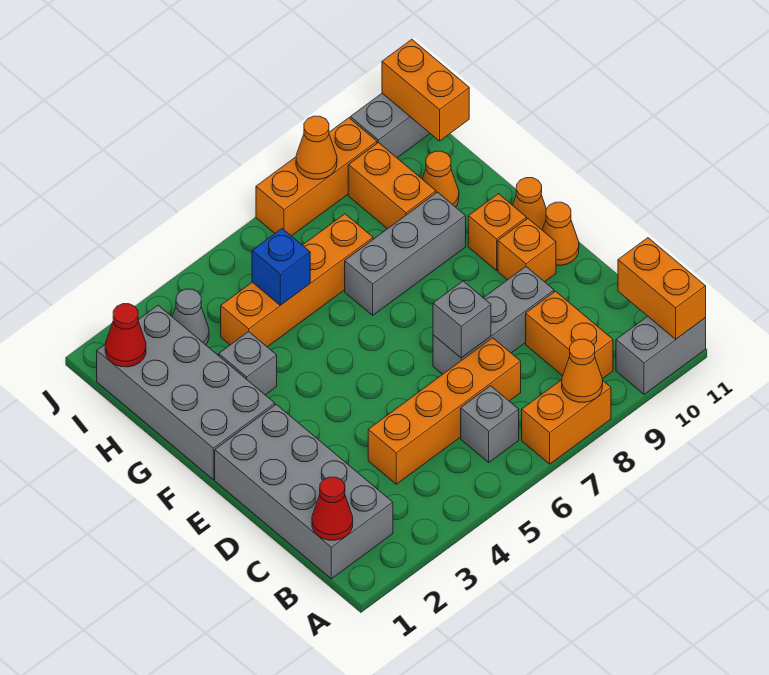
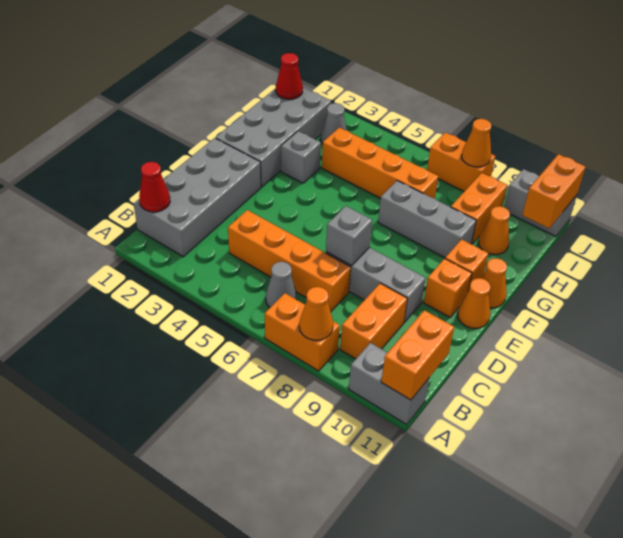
grey brick B6 level 1 -> grey cone B6 level 1
blue brick H5 level 2 -> none
orange brick J7:J9 level 1 -> orange brick J7:J8 level 1

